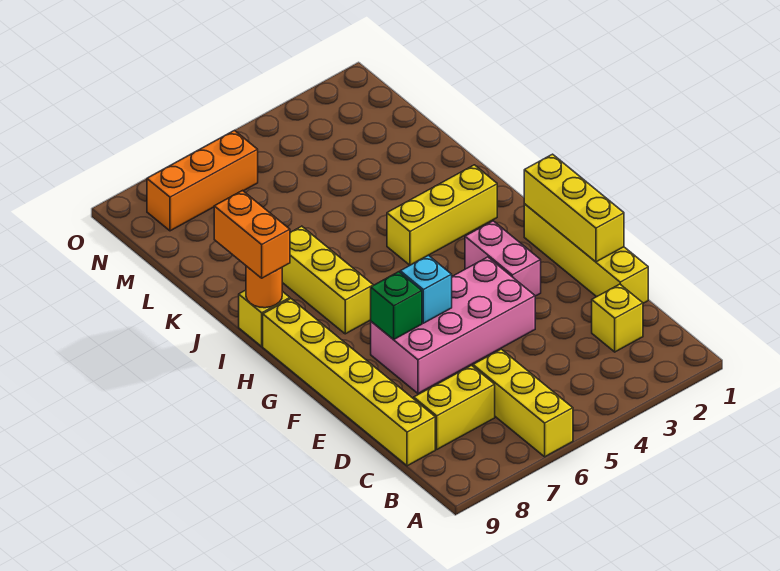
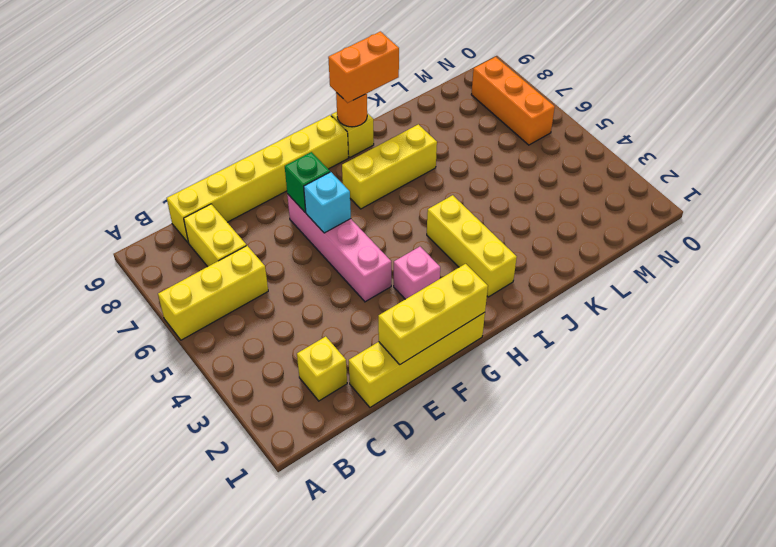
pink brick E4:F7 level 1 -> pink brick F4:F7 level 1
pink brick F3:G3 level 1 -> pink brick G3 level 1

